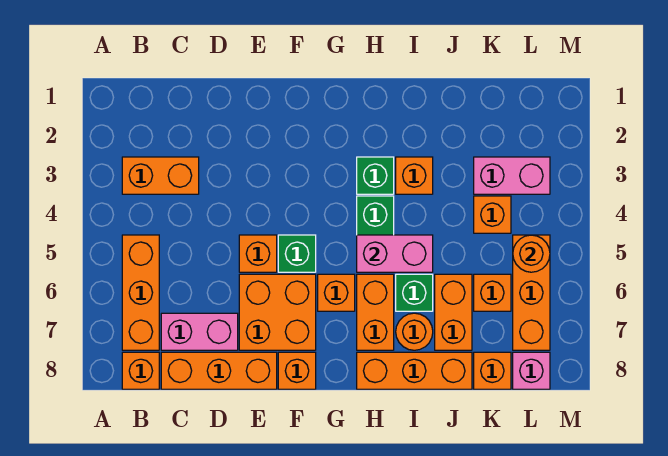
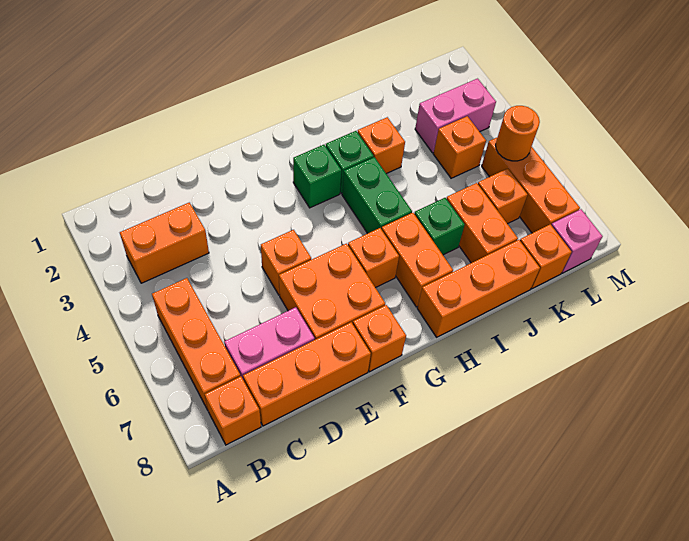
green brick F5 level 1 -> green brick G3 level 1
pink brick H5:I5 level 2 -> none
orange round brick I7 level 1 -> none

